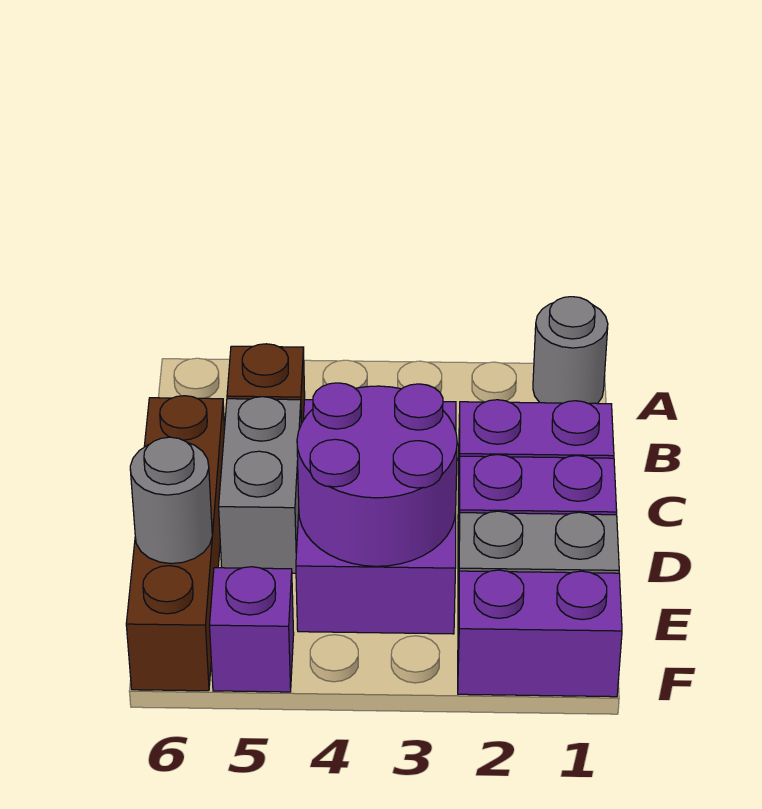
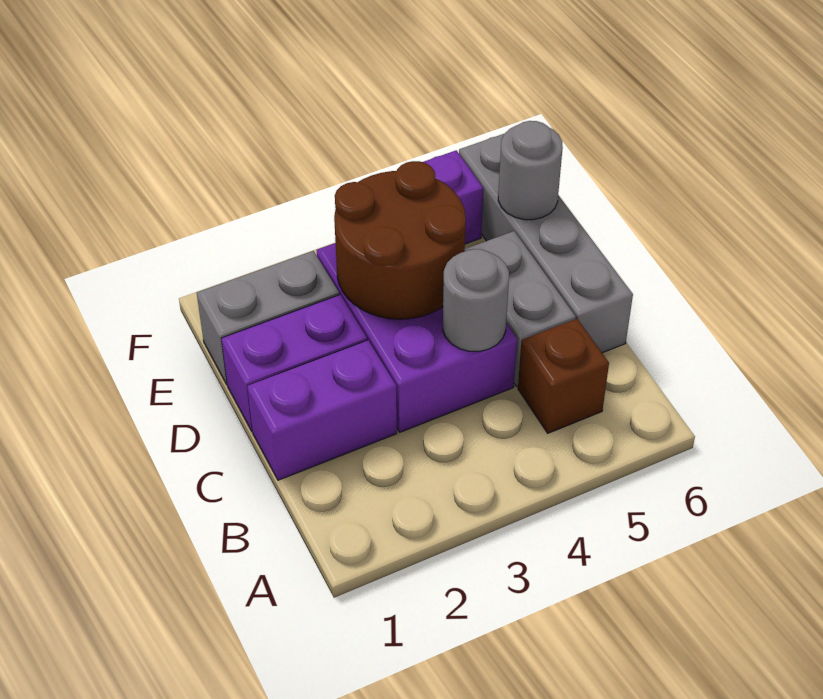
grey round brick A1 level 1 -> grey round brick C4 level 2
brown brick C6:F6 level 1 -> grey brick C6:F6 level 1
purple round brick D3:E4 level 2 -> brown round brick D3:E4 level 2
purple brick F1:F2 level 1 -> none

